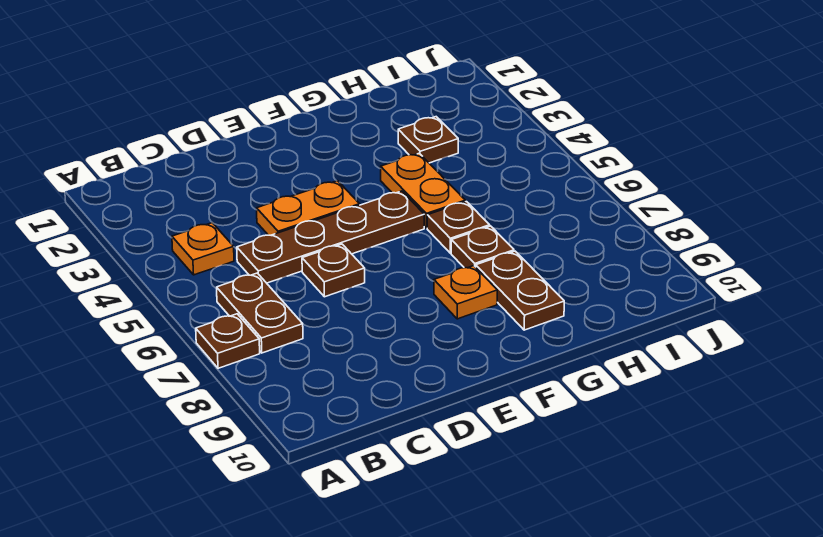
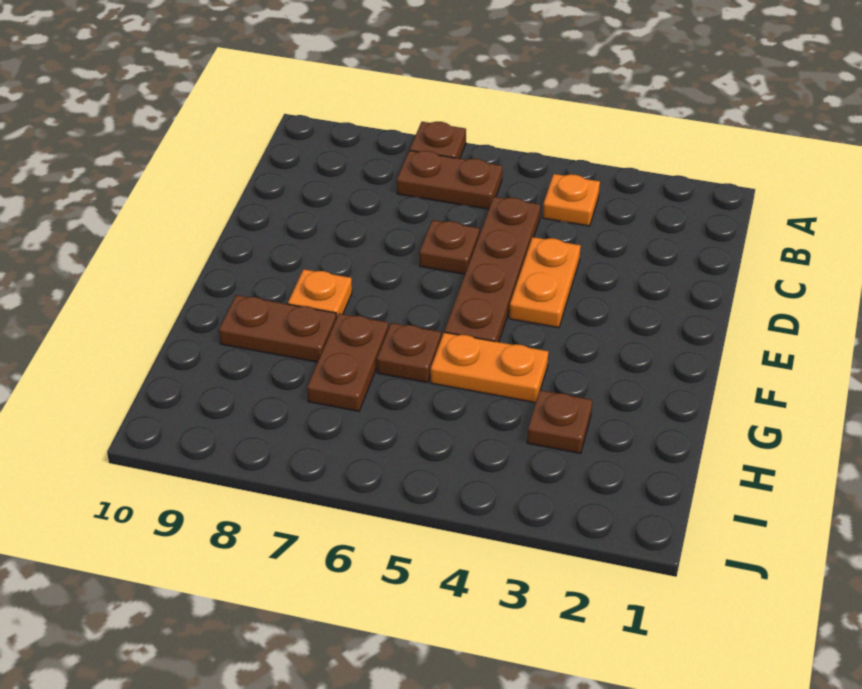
brown plate G7 level 1 -> brown plate G7:H7 level 1

